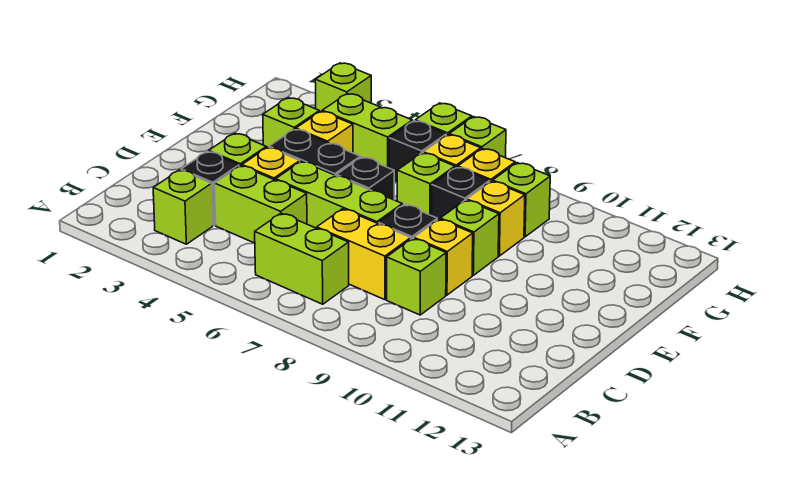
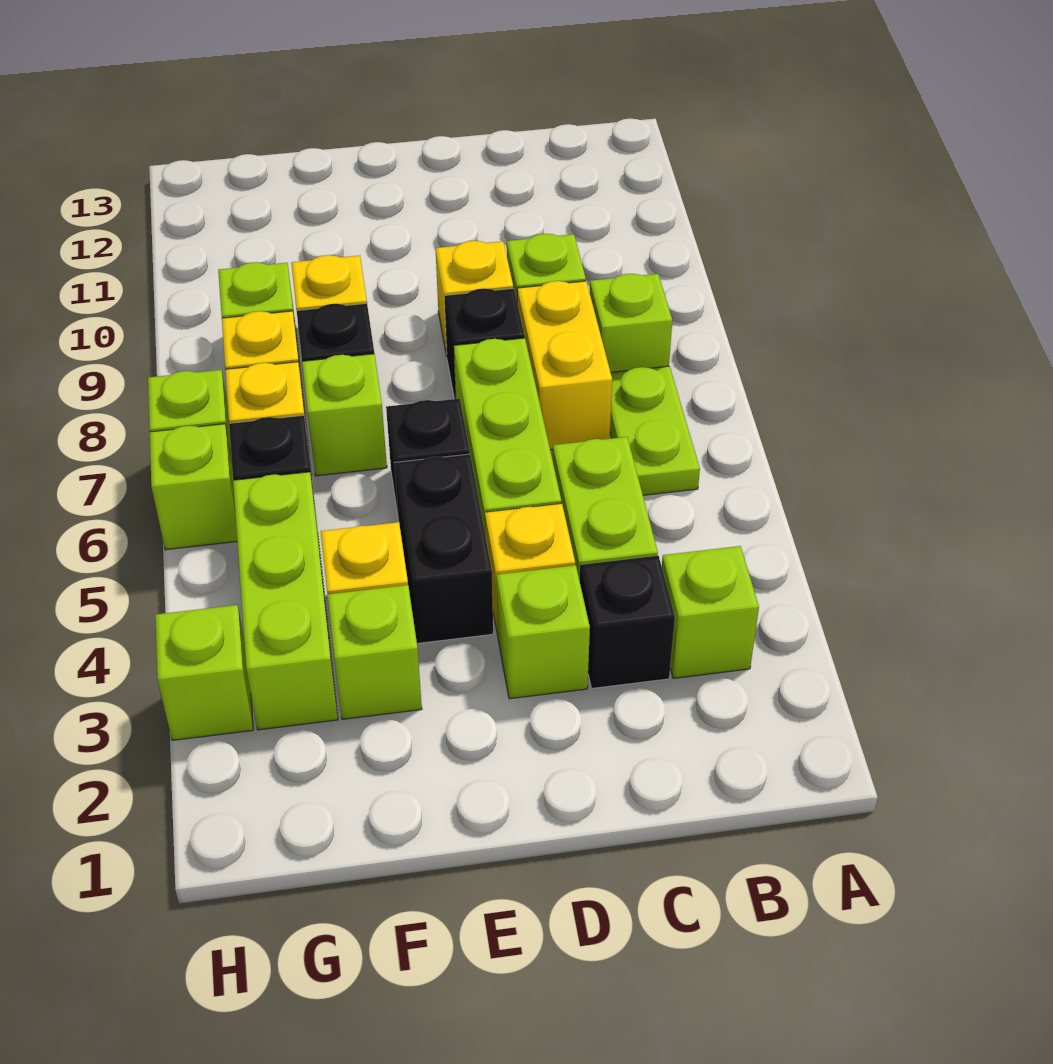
lime brick B6:B7 level 1 -> lime plate B6:B7 level 1
lime brick E9 level 1 -> lime brick B8 level 1
lime brick G4:G5 level 1 -> lime brick G3:G5 level 1

